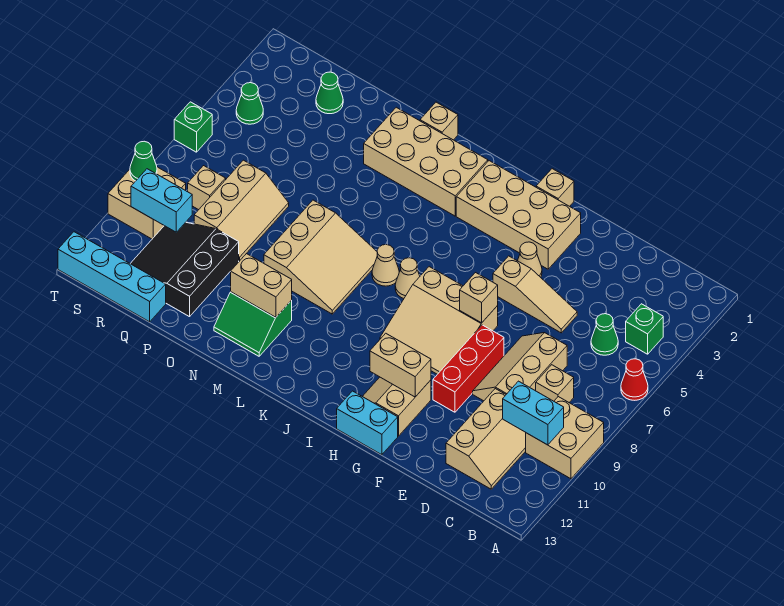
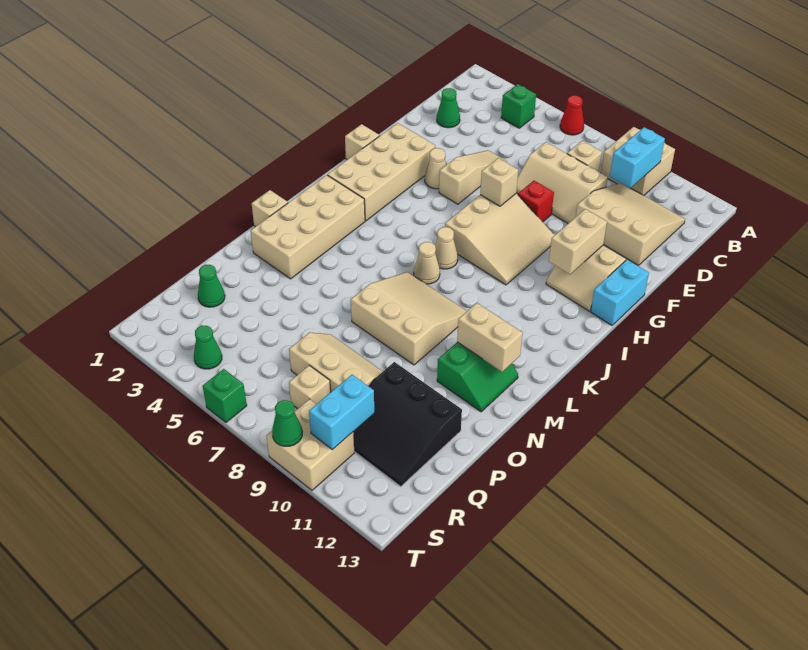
green cone C5 level 1 -> green cone D2 level 1
tan slope C10:D12 level 1 top D -> tan slope C10:E12 level 1 top E
red brick F8:F10 level 1 -> red brick F8 level 1
tan brick M11:N11 level 2 -> tan brick M11:M12 level 2
cyan brick Q13:T13 level 1 -> none

